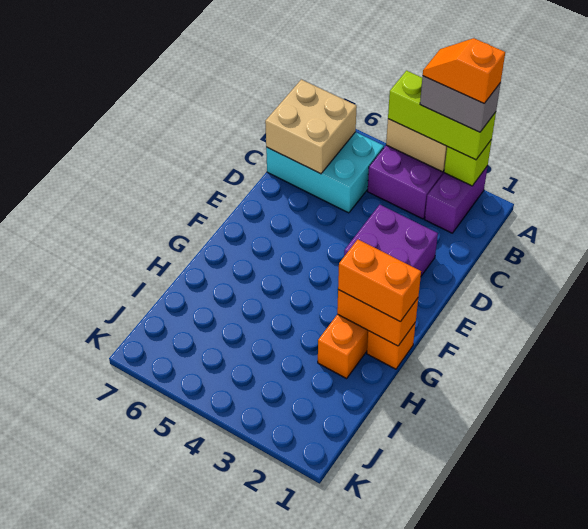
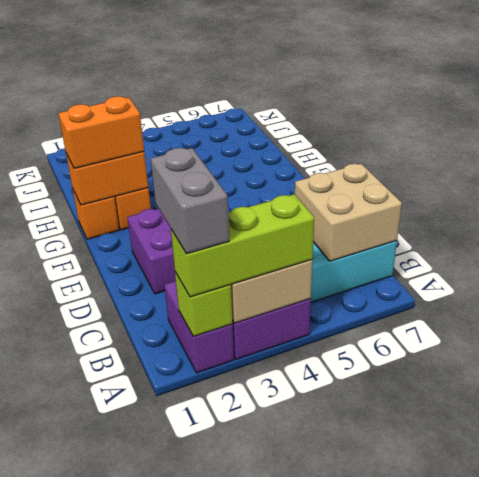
grey brick A2:A3 level 4 -> grey brick A2:B2 level 4
orange slope A2:A3 level 5 top 2 -> none

